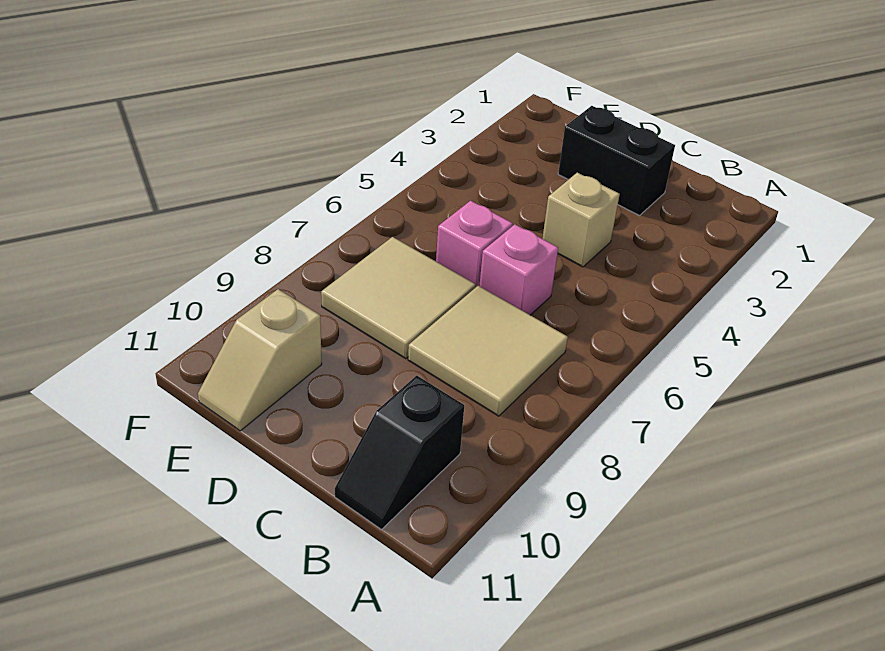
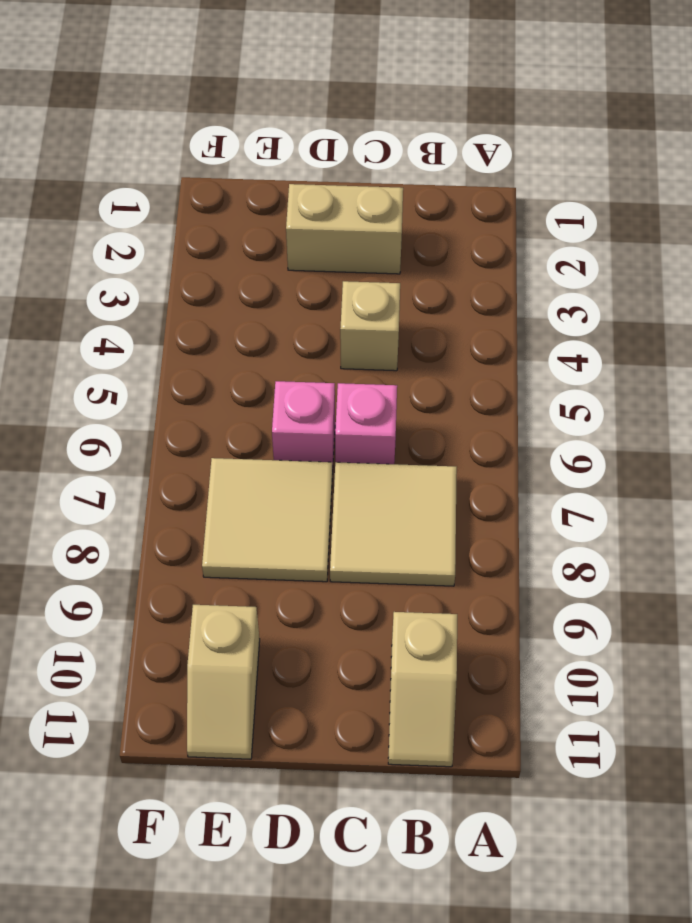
black slope B10:B11 level 1 top 10 -> tan slope B10:B11 level 1 top 10
black brick C2:D2 level 1 -> tan brick C2:D2 level 1

